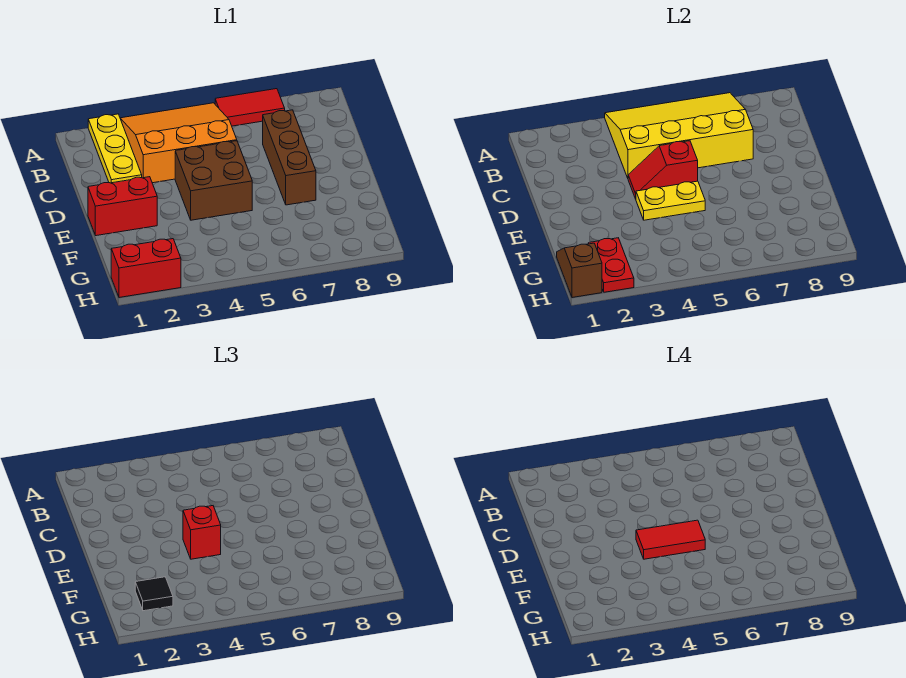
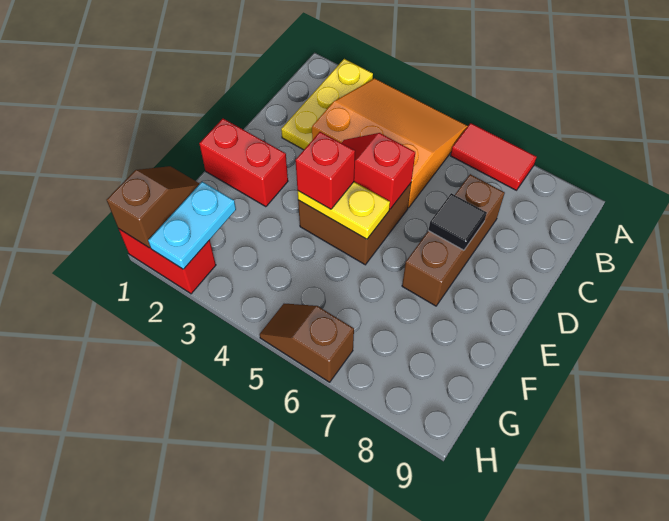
yellow slope A4:C7 level 2 top C -> none
red tile E4:E5 level 4 -> none
red plate G2:H2 level 2 -> cyan plate G2:H2 level 2
black tile G2 level 3 -> black tile D7 level 2
none -> brown slope H5:H6 level 1 top 6

